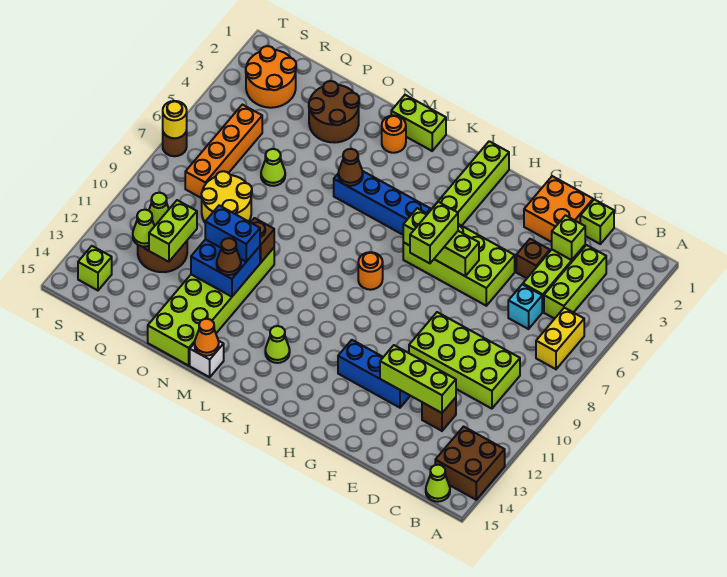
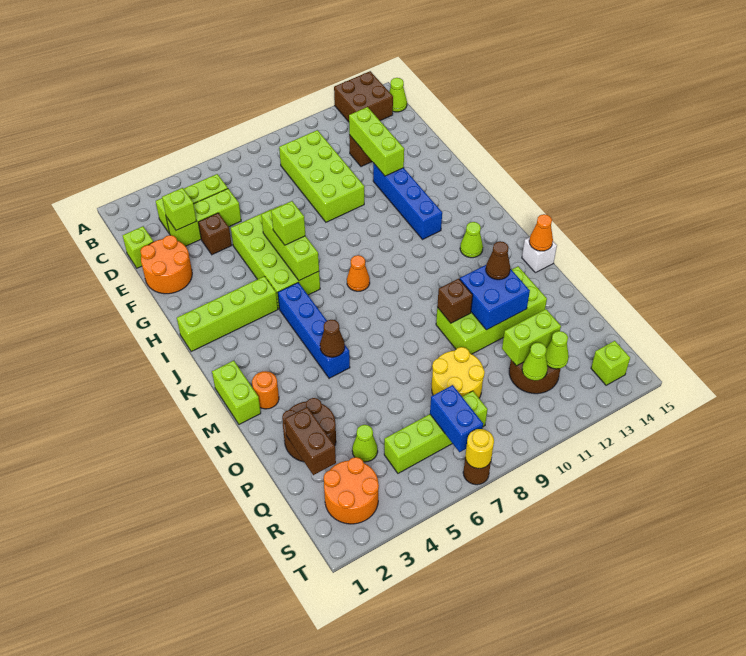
yellow brick B6:B7 level 1 -> none
cyan brick D6 level 1 -> none
orange brick E1:F2 level 1 -> orange round brick E1:F2 level 1
blue brick F12:H12 level 1 -> blue brick F12:I12 level 1
lime brick H6:H7 level 3 -> lime brick H6 level 3
orange round brick J8 level 1 -> orange cone J8 level 1
lime brick N10:O15 level 1 -> lime brick N10:O13 level 1
blue brick N11:O11 level 3 -> blue brick R7:S7 level 2
none -> brown brick P2:Q2 level 2
lime cone P6 level 1 -> lime cone Q4 level 1
orange brick R5:R8 level 1 -> lime brick R5:R8 level 1

